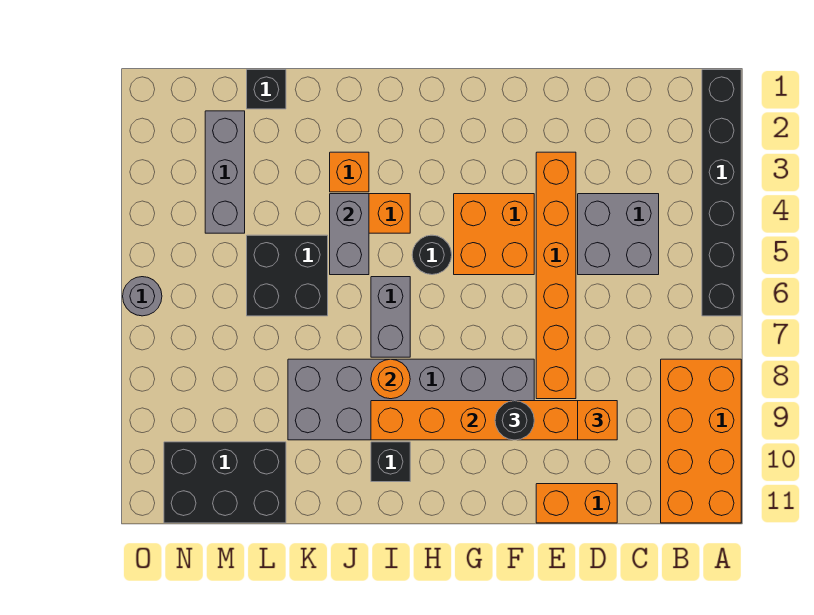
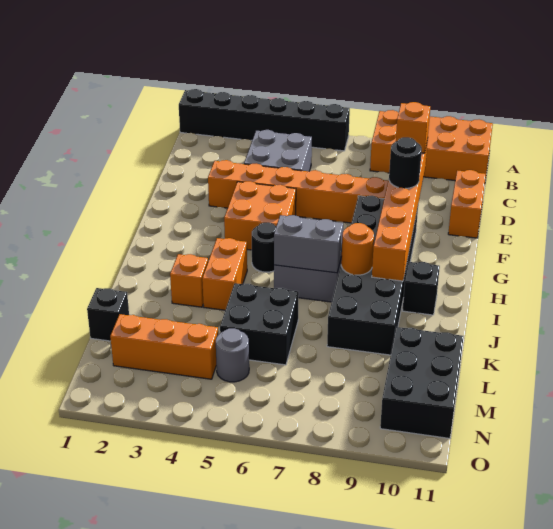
grey brick F8:K9 level 1 -> black brick F8:K9 level 1
grey brick J4:J5 level 2 -> grey brick I6:I7 level 2
grey brick M2:M4 level 1 -> orange brick M2:M4 level 1
grey round brick O6 level 1 -> grey round brick M5 level 1

